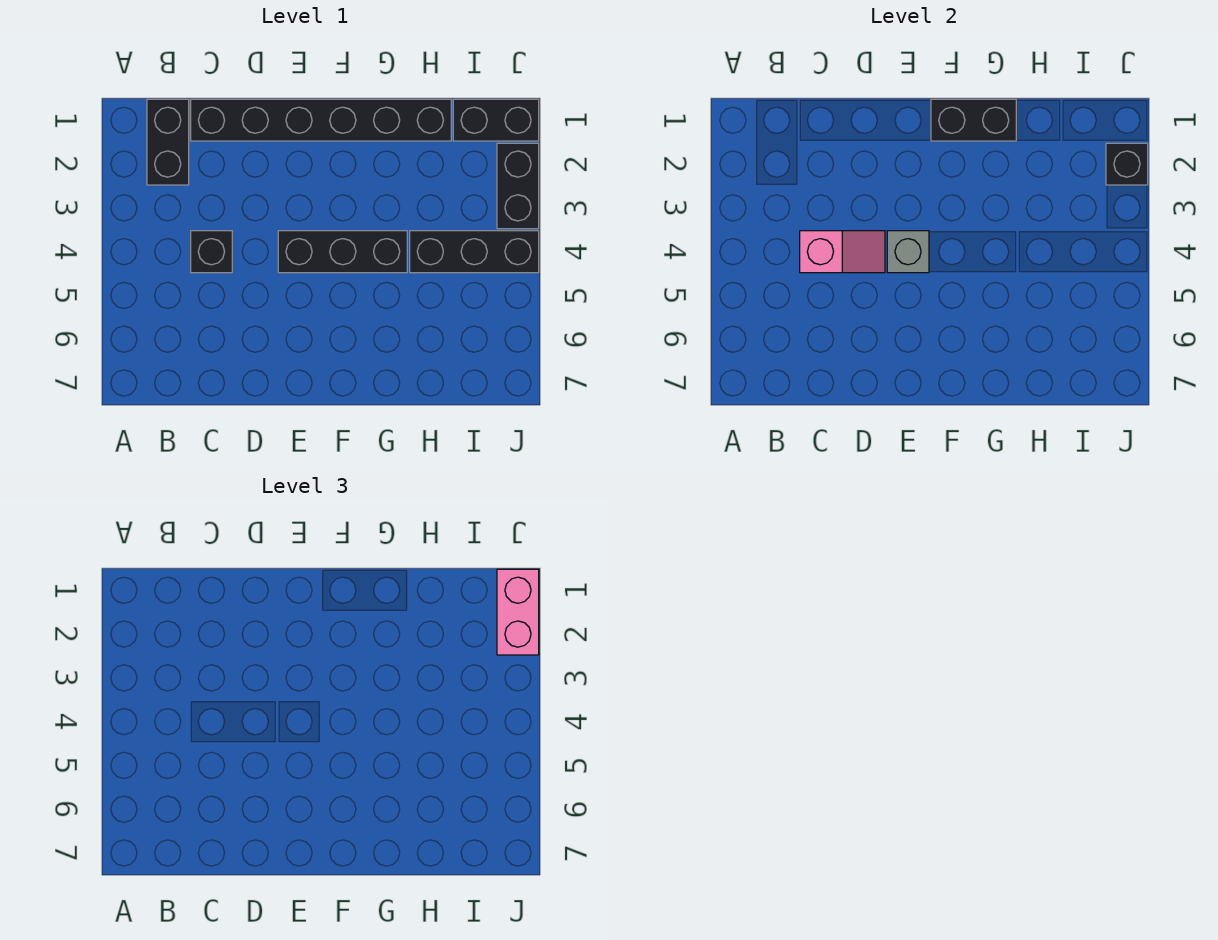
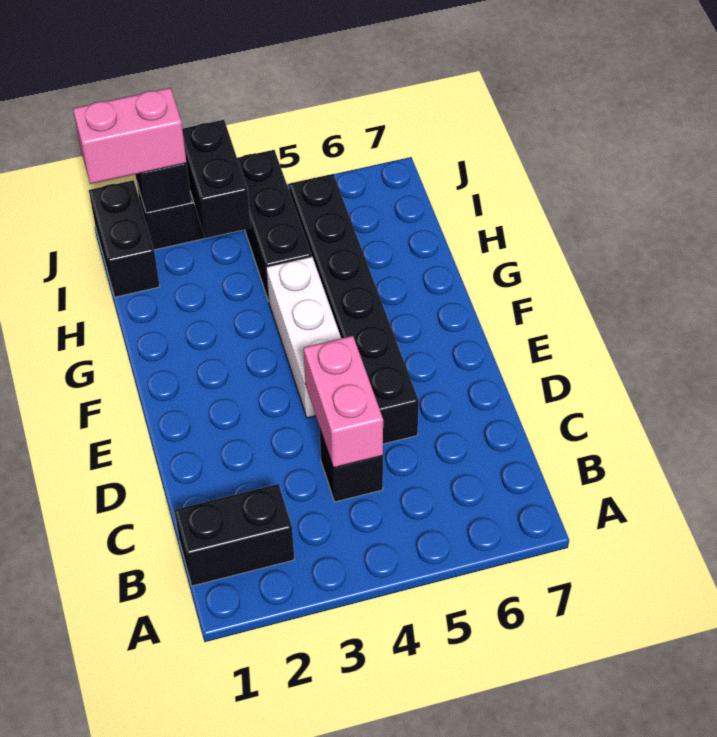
black brick C1:H1 level 1 -> black brick D5:I5 level 1
pink slope C4:D4 level 2 top C -> pink brick C4:D4 level 2
black brick E4:G4 level 1 -> white brick E4:G4 level 1
grey brick E4 level 2 -> none
black brick F1:G1 level 2 -> black brick I3:J3 level 2

